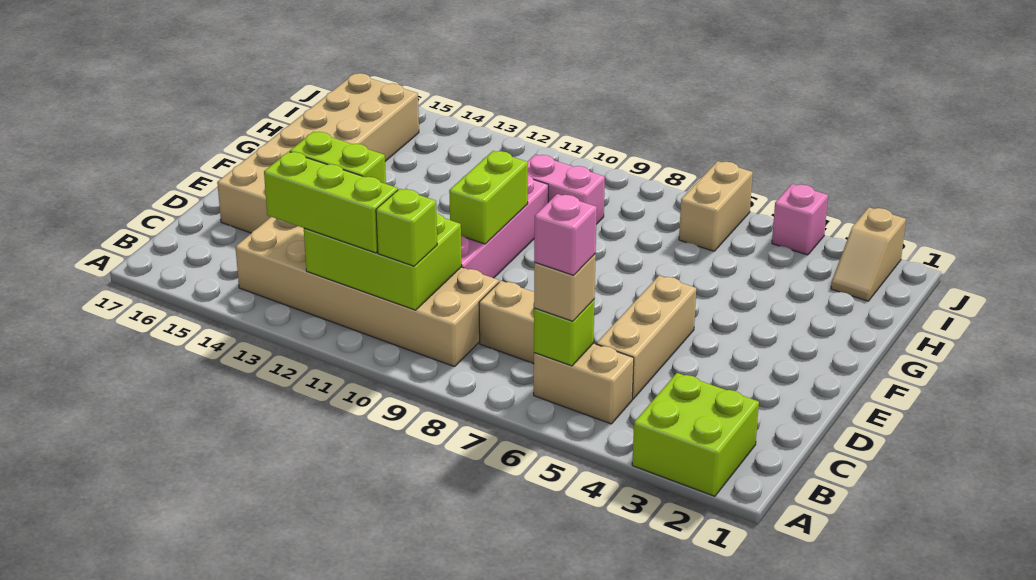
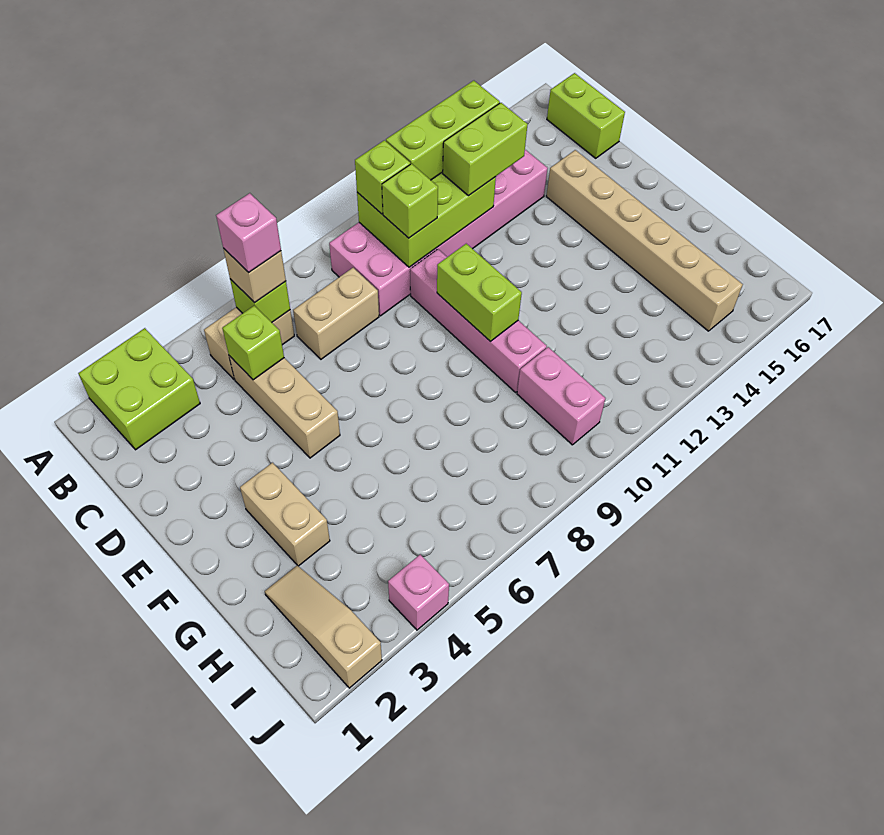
tan brick B9:C14 level 1 -> pink brick B9:C14 level 1
none -> lime brick B17:C17 level 1
none -> lime brick C5 level 2
none -> lime brick C10 level 3
tan brick D15:I16 level 1 -> tan brick D15:I15 level 1
pink brick H9:H10 level 1 -> pink brick H10:I10 level 1
tan slope I2:J2 level 1 top J -> tan slope H2:J2 level 1 top J
tan brick I6:J6 level 1 -> tan brick F3:G3 level 1

